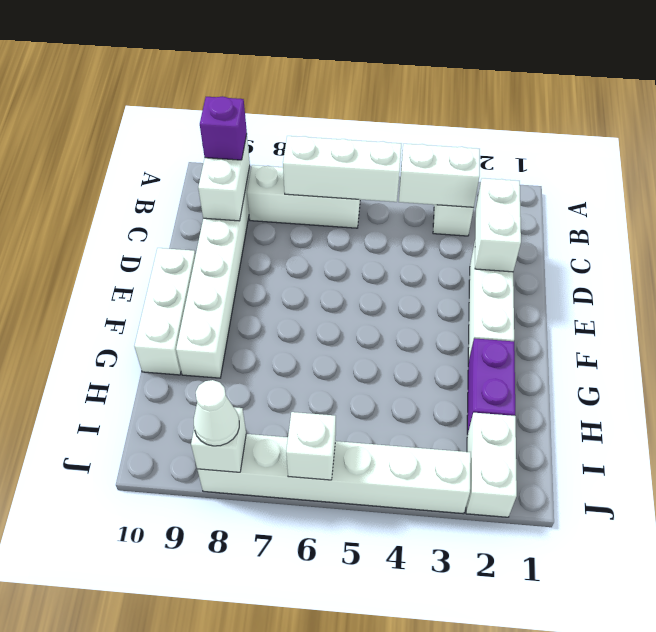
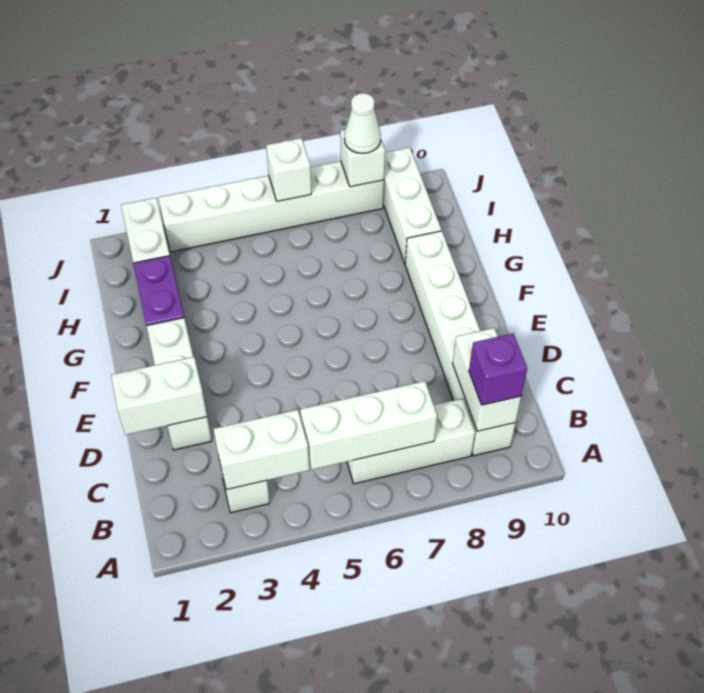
white brick C2:D2 level 2 -> white brick D1:D2 level 2
white brick E10:G10 level 1 -> white brick H9:J9 level 1

